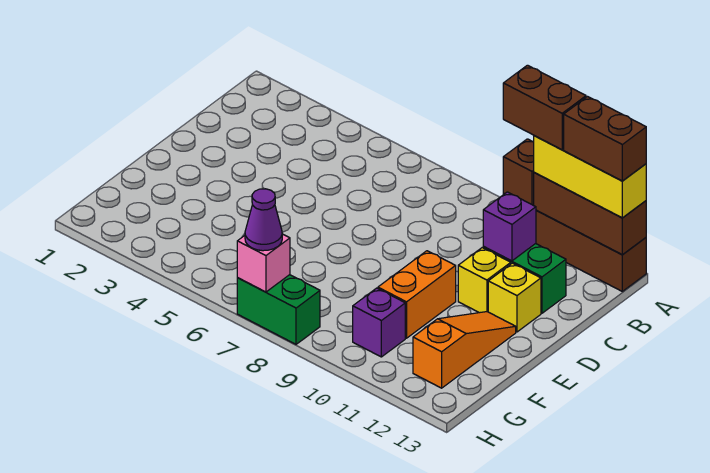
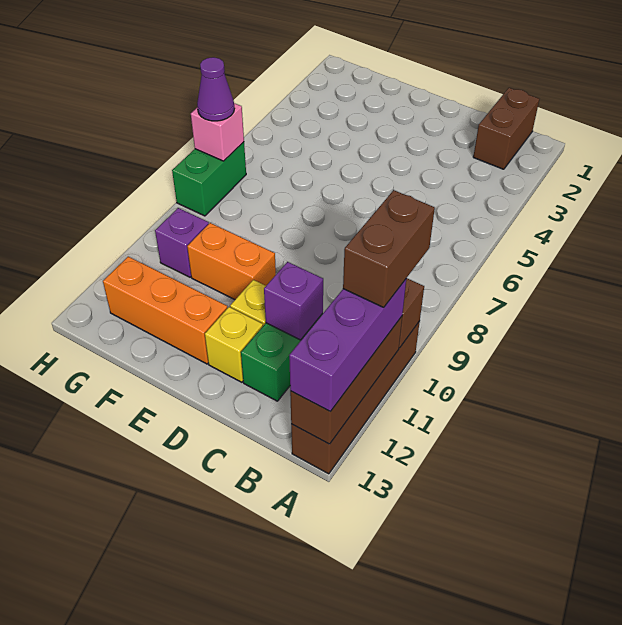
yellow brick A11:A13 level 3 -> purple brick A11:A13 level 3
brown brick A12:A13 level 4 -> brown brick B1:B2 level 1
orange slope E12:G12 level 1 top G -> orange brick E12:G12 level 1

